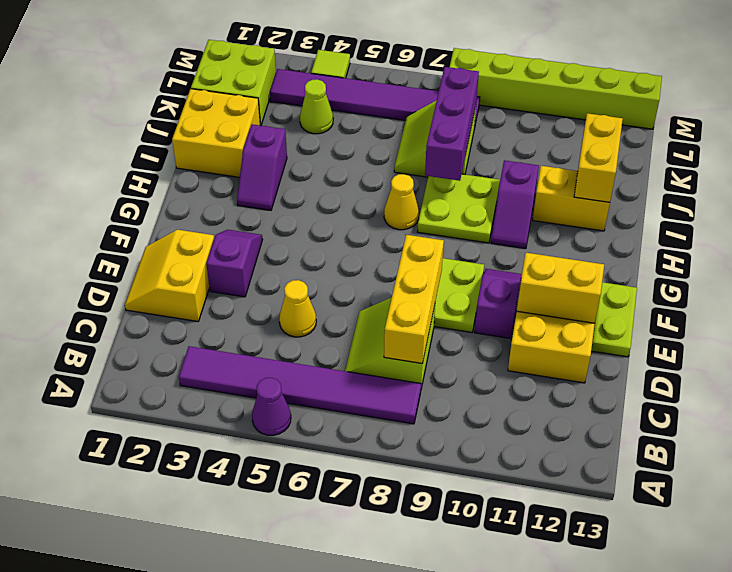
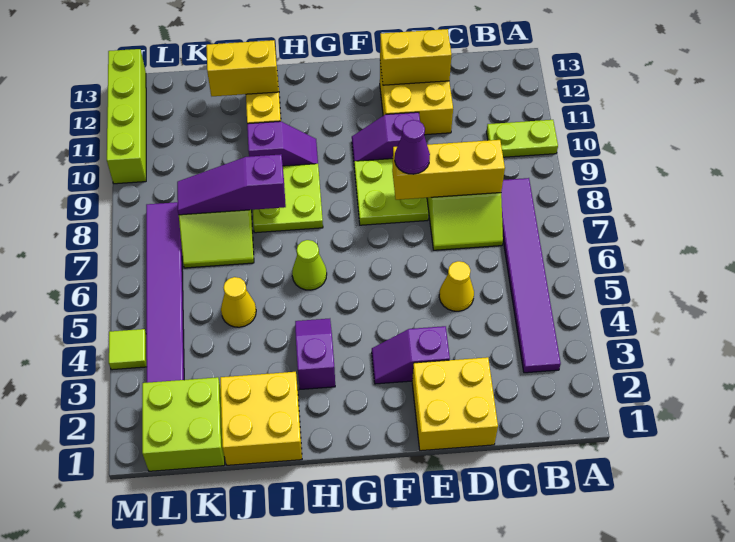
purple cone A5 level 1 -> purple cone E8 level 3
yellow slope D1:E2 level 1 top 2 -> yellow brick D1:E2 level 1
yellow brick E11:E12 level 2 -> yellow brick D12:E12 level 2
lime plate E13:F13 level 1 -> lime plate A10:B10 level 1
purple slope H3:I3 level 1 top I -> purple slope H3:H4 level 1 top 3
yellow cone H7 level 1 -> yellow cone J5 level 1
purple brick I8:K8 level 2 -> purple slope I8:K8 level 2 top I
lime cone K4 level 1 -> lime cone H6 level 1
lime brick M8:M13 level 1 -> lime brick M10:M13 level 1

